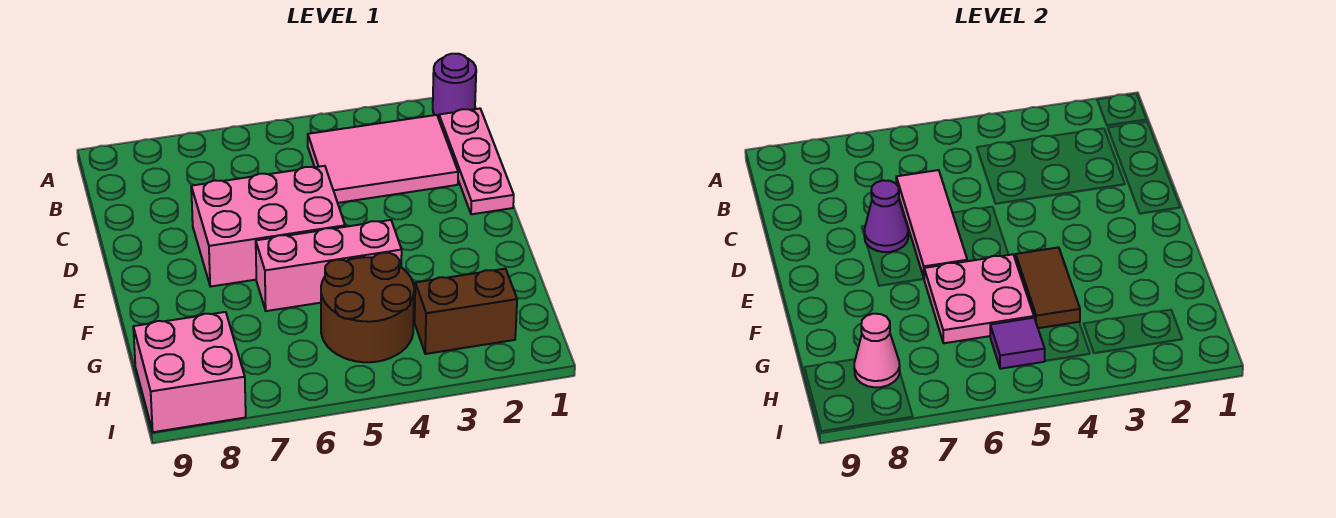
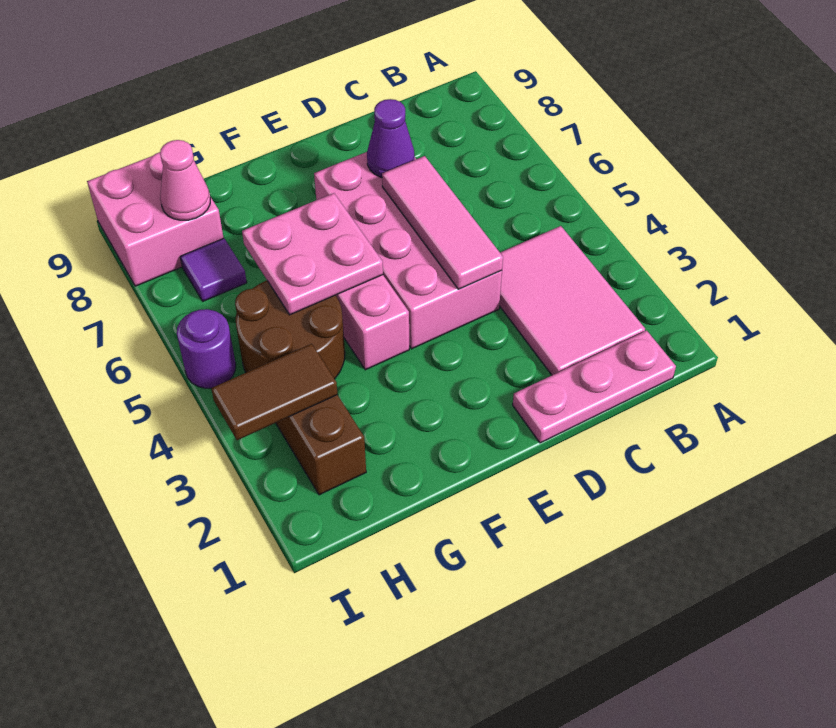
purple round brick A1 level 1 -> purple round brick I5 level 1
pink tile C6:E6 level 2 -> pink tile D4:D6 level 2
pink brick D5:E7 level 1 -> pink brick D4:E7 level 1
brown tile F4:G4 level 2 -> brown tile H3:I3 level 2
purple tile H5 level 2 -> purple tile H7 level 1

